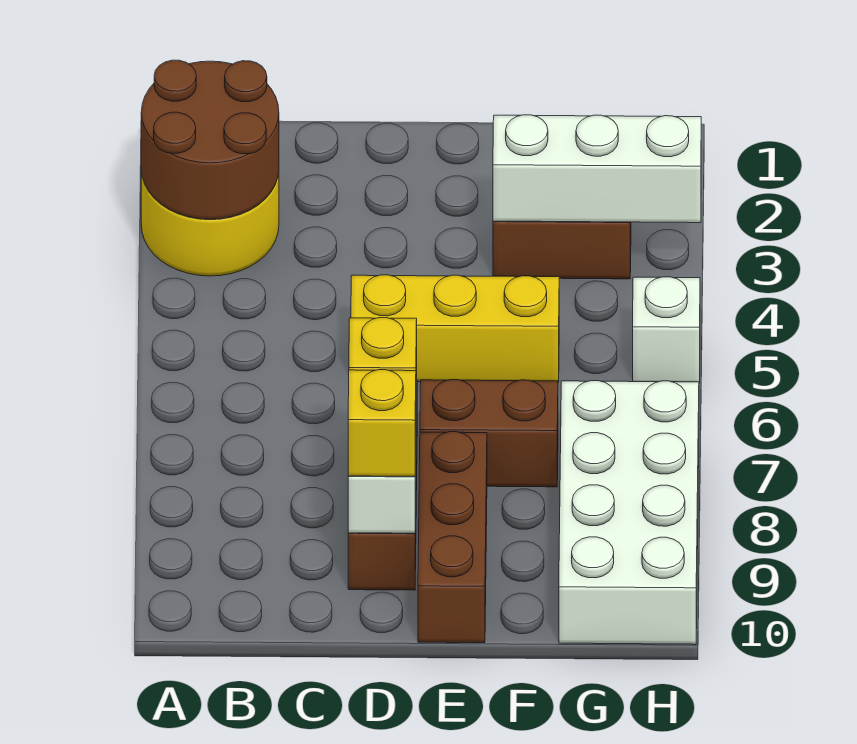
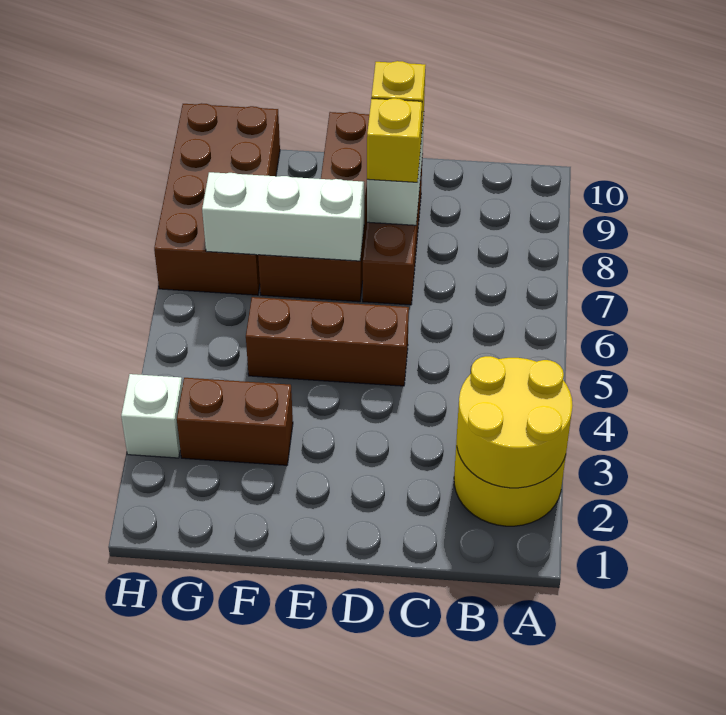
brown round brick A2:B3 level 2 -> yellow round brick A2:B3 level 2
yellow brick D5:F5 level 1 -> brown brick D5:F5 level 1
white brick F3:H3 level 2 -> white brick E7:G7 level 2
white brick G7:H10 level 1 -> brown brick G7:H10 level 1
white brick H5 level 1 -> white brick H3 level 1

